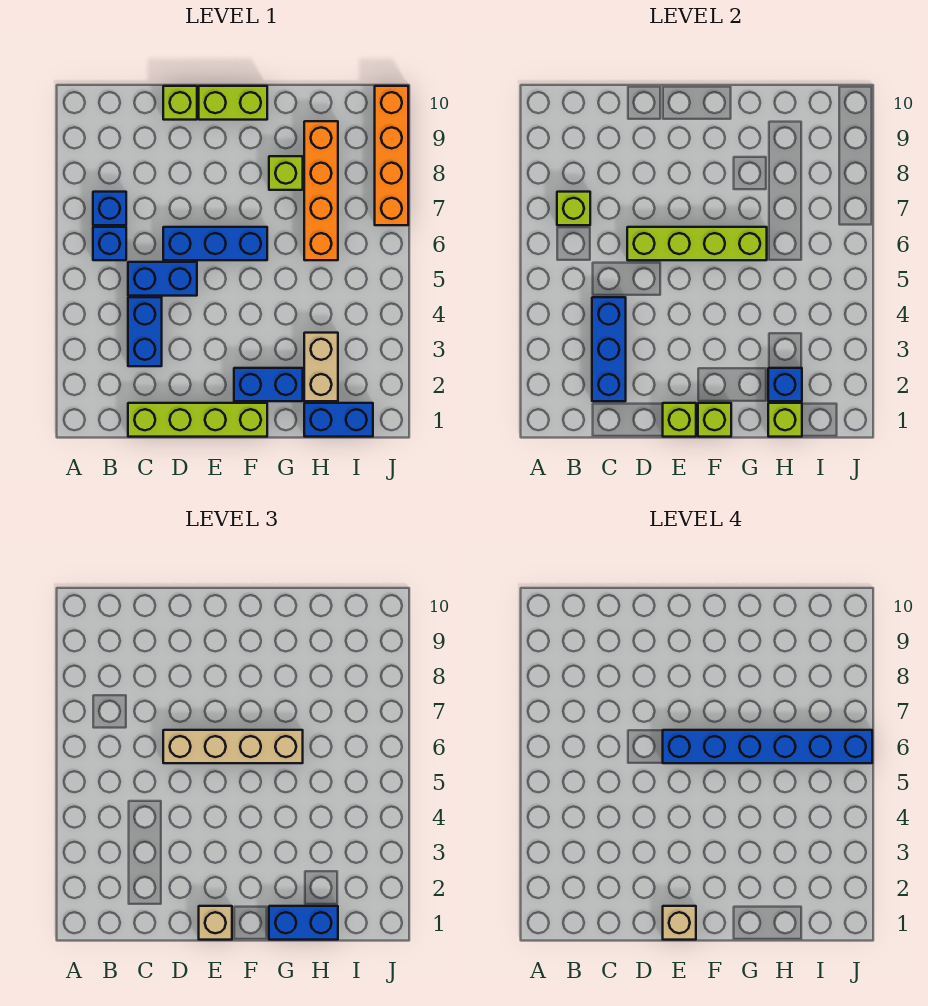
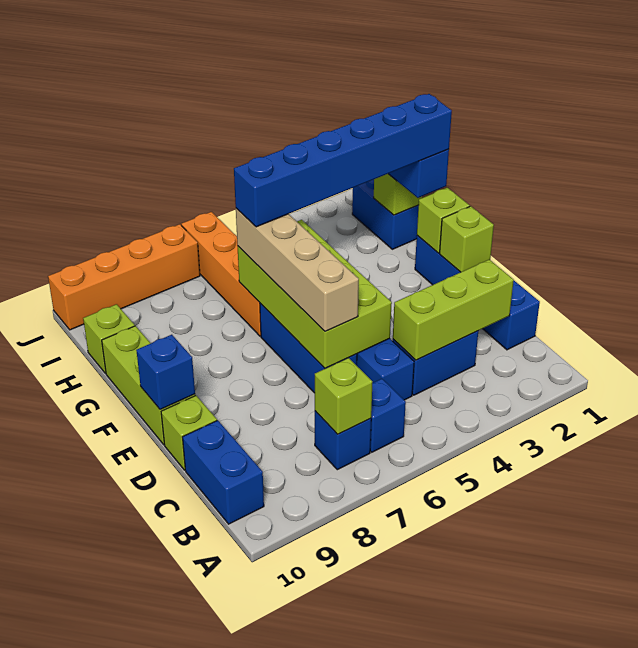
lime brick C1:F1 level 1 -> blue brick C1:F1 level 1
blue brick C2:C4 level 2 -> lime brick C2:C4 level 2
lime brick D6:G6 level 2 -> lime brick D5:G6 level 2
tan brick E1 level 3 -> none
tan brick E1 level 4 -> none
blue brick E6:J6 level 4 -> blue brick G1:G6 level 4
lime brick E10:F10 level 1 -> lime brick E10:G10 level 1
blue brick F2:G2 level 1 -> blue brick B10:C10 level 1
lime brick G8 level 1 -> lime brick H10 level 1
tan brick H2:H3 level 1 -> none
blue brick H2 level 2 -> blue brick E10 level 2
orange brick H6:H9 level 1 -> orange brick G6:J6 level 1

